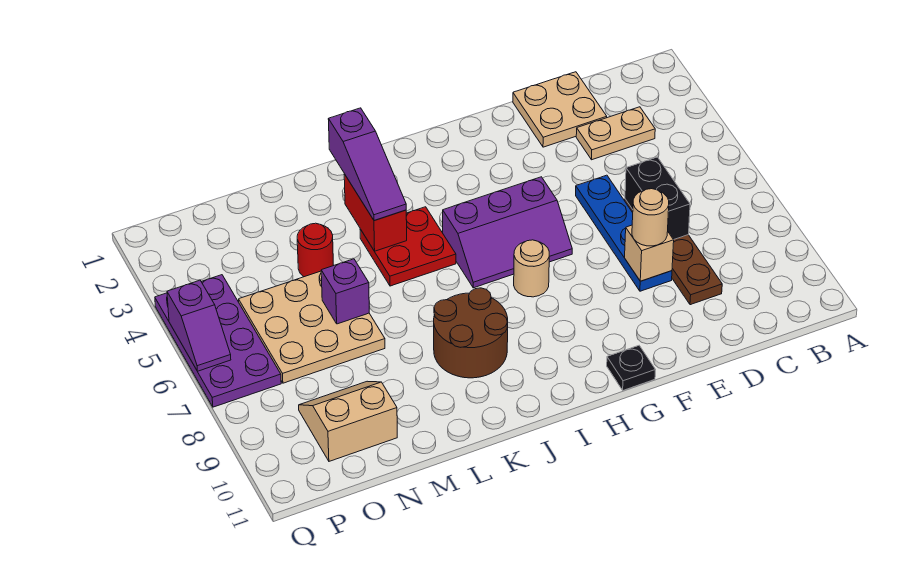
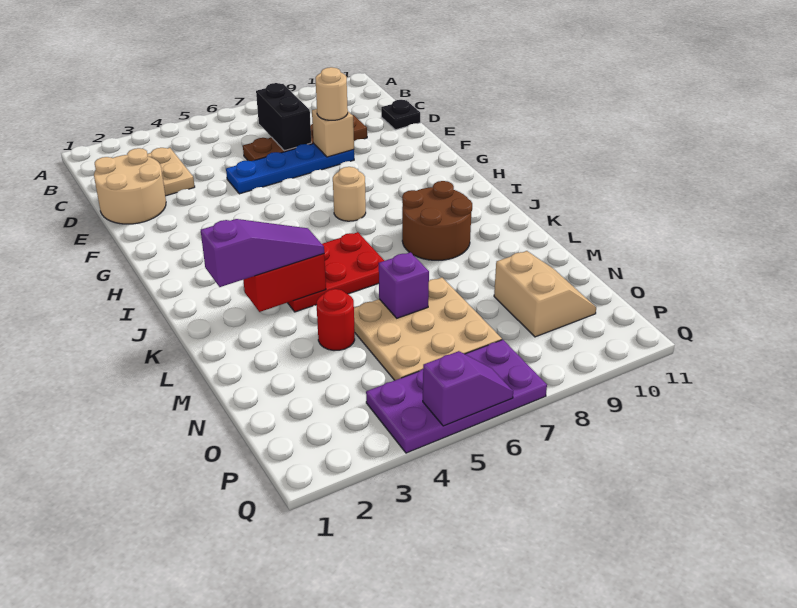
tan plate D1:E2 level 1 -> tan round brick D1:E2 level 1
black brick D6:D7 level 2 -> black brick C7:D7 level 2
purple slope G5:I6 level 1 top 5 -> none
black plate G11 level 1 -> black plate D11 level 1
red plate J4:K5 level 1 -> red plate J4:K6 level 1
tan slope N9:O10 level 1 top 10 -> tan slope N9:O10 level 1 top 9

